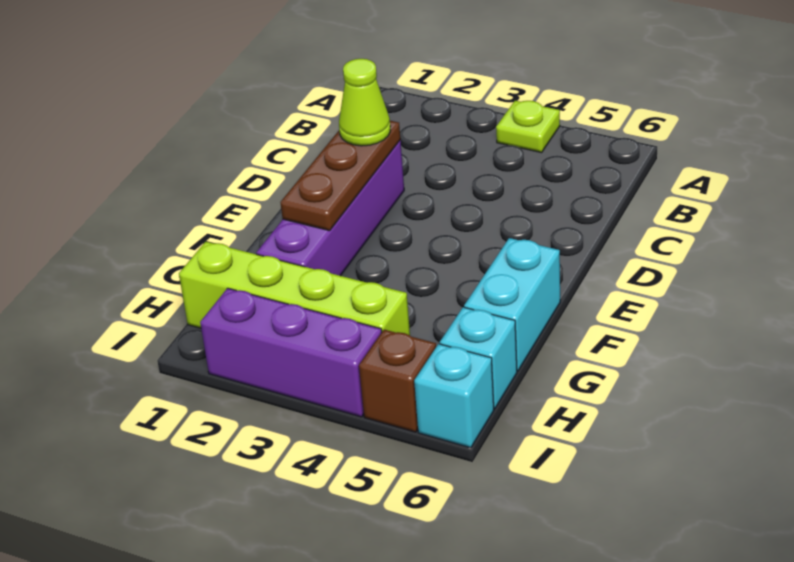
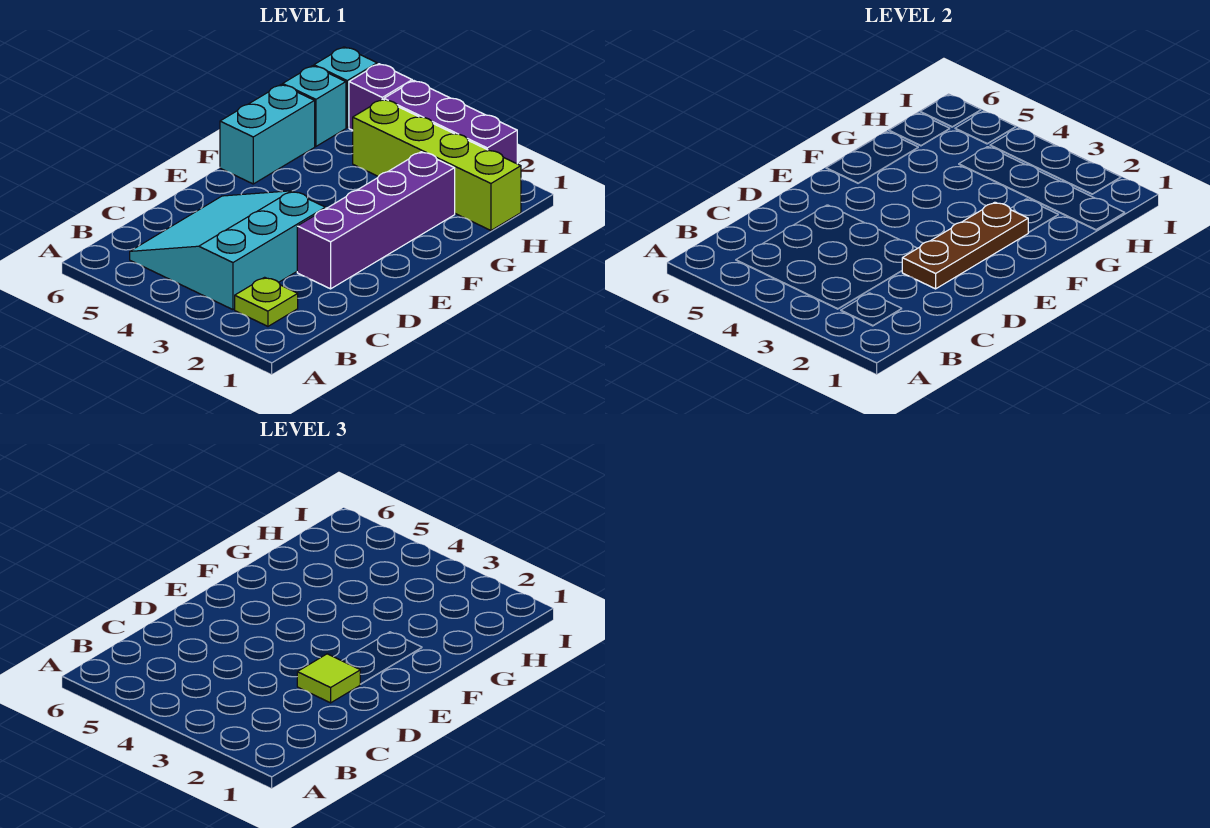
lime plate A4 level 1 -> lime plate B2 level 1
none -> cyan slope B3:D5 level 1 top 3
lime cone D2 level 3 -> lime tile D2 level 3
brown brick I5 level 1 -> purple brick I5 level 1

